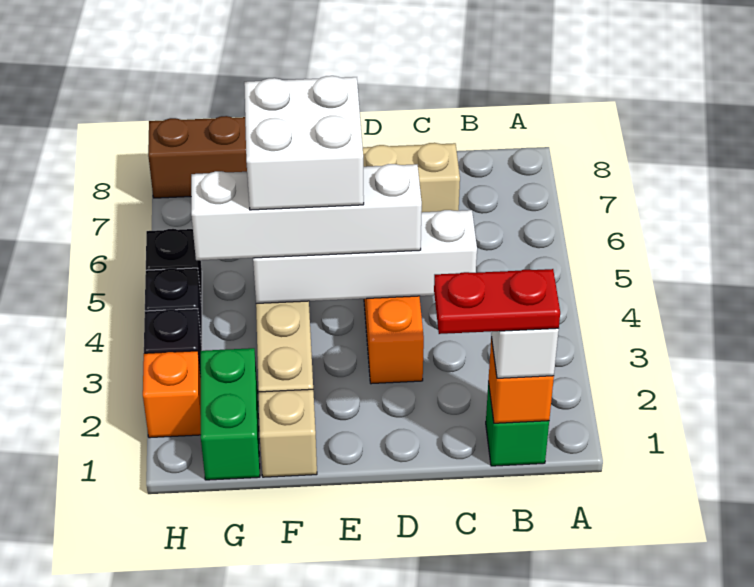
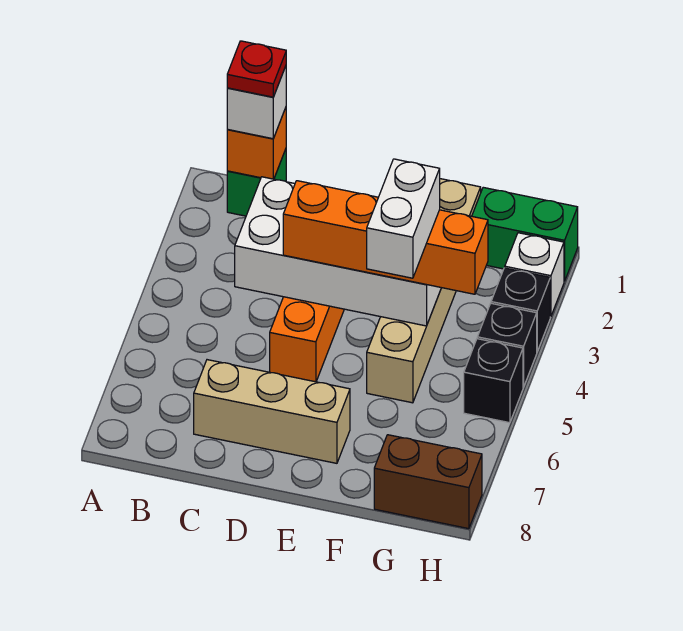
red plate B1:C1 level 4 -> red plate B1 level 4
white brick C4:F4 level 2 -> white brick C3:F4 level 2
white brick D4:G4 level 3 -> orange brick D4:G4 level 3
white brick E4:F5 level 4 -> white brick F4:F5 level 4
green brick G1:G2 level 1 -> green brick G1:H1 level 1
orange brick H2 level 1 -> white brick H2 level 1

